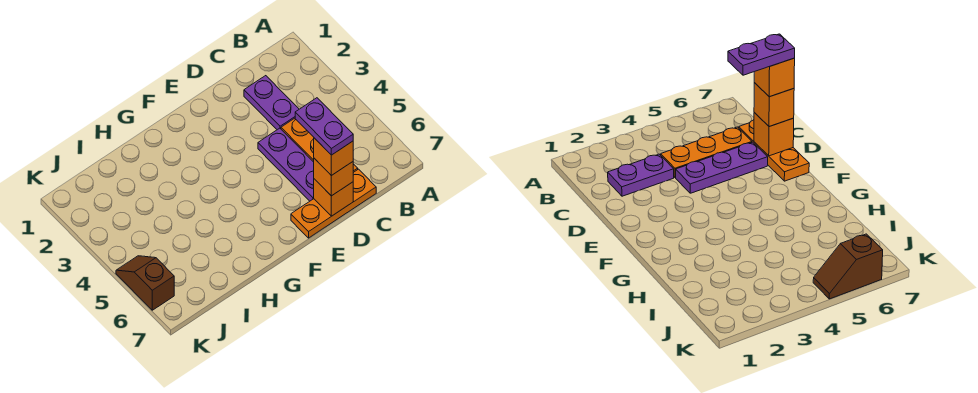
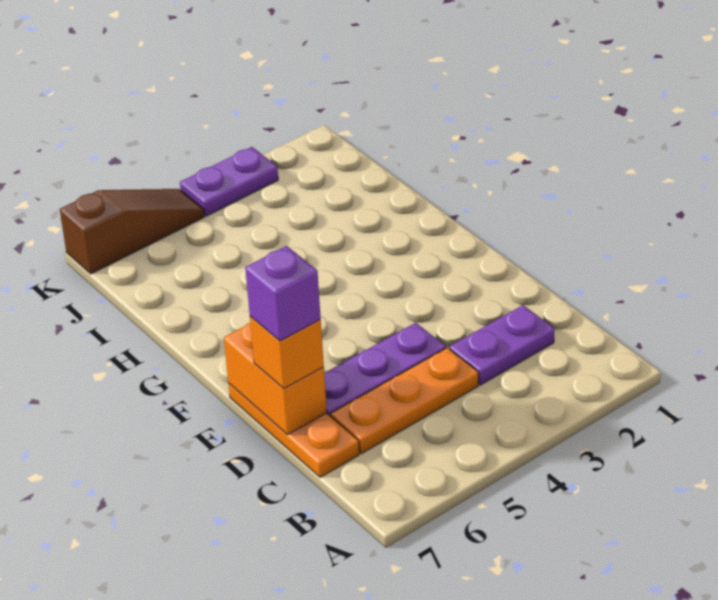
purple plate D6:D7 level 5 -> purple plate K3:K4 level 1
orange brick D7 level 2 -> orange brick D7:E7 level 2
orange brick D7 level 4 -> purple brick D7 level 4
brown slope K5:K6 level 1 top 6 -> brown slope K5:K7 level 1 top 7

